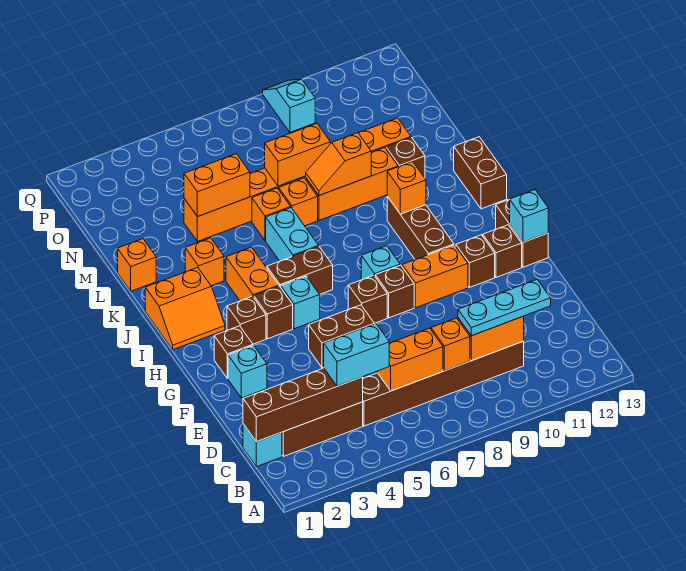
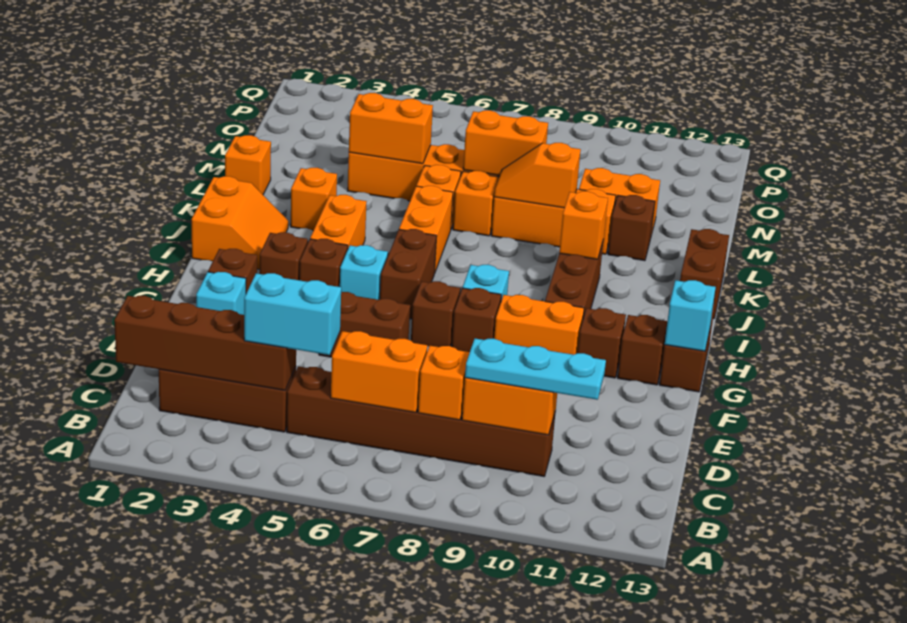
cyan brick C1 level 1 -> none
orange slope I1:J2 level 1 top J -> orange slope I1:J2 level 1 top 1
brown brick I5:I6 level 1 -> brown brick H6:I6 level 1
cyan brick J6:K6 level 1 -> orange brick J6:K6 level 1
cyan slope P9:Q9 level 1 top P -> none

